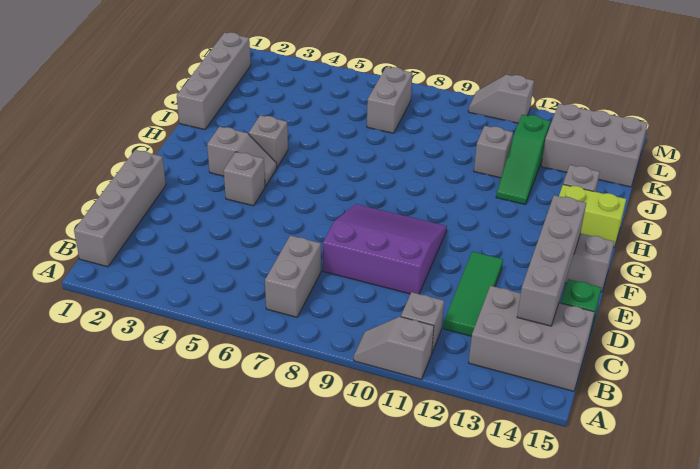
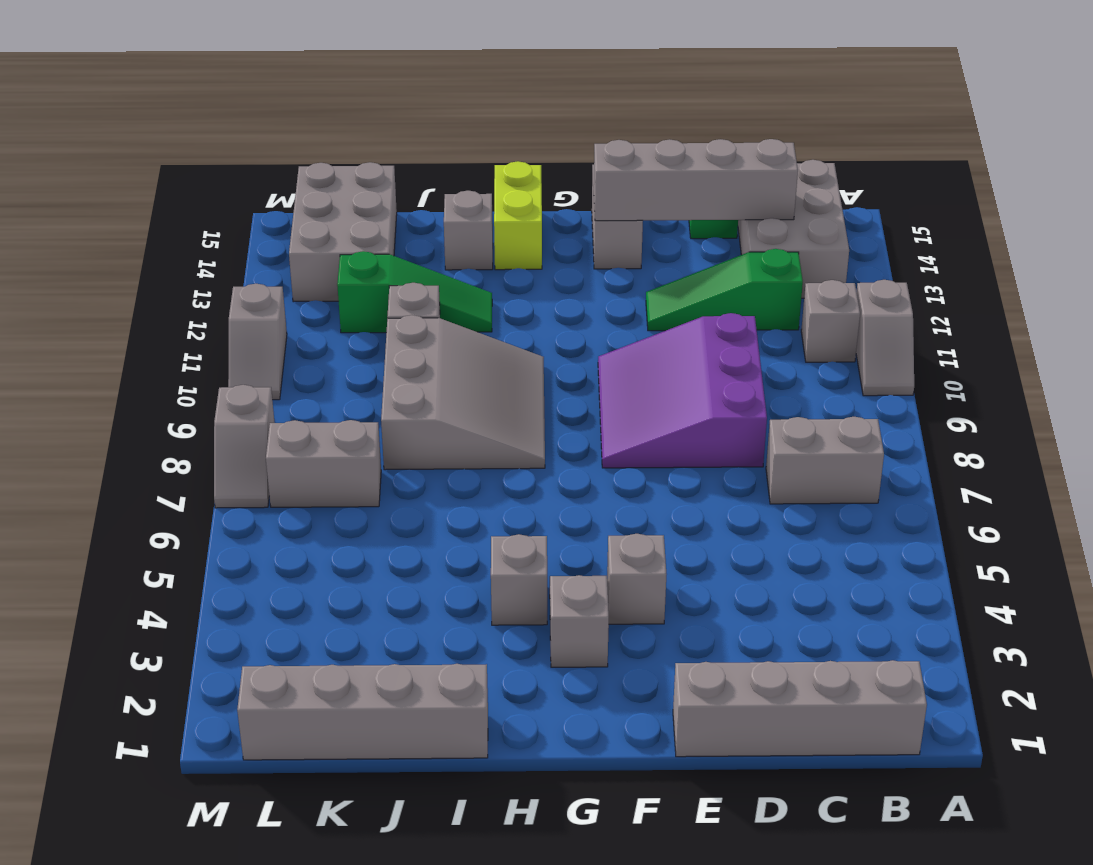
green tile C12:E12 level 1 -> green slope C12:E12 level 1 top C
none -> grey slope H8:J10 level 1 top J
none -> grey slope M7:M8 level 1 top 8

